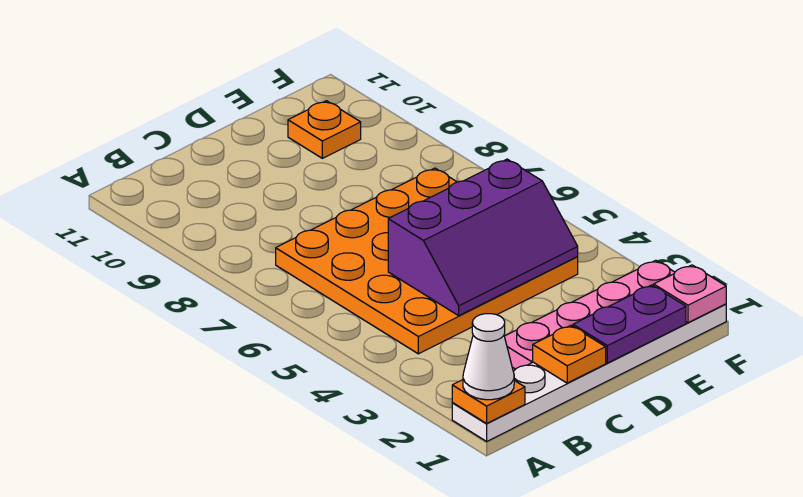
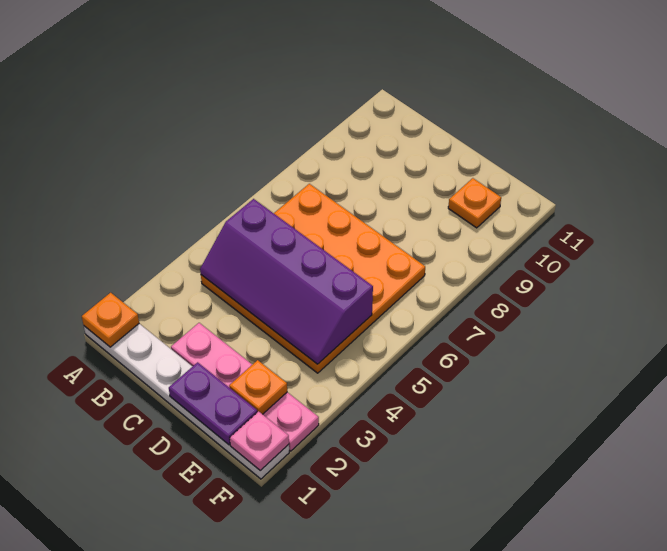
white cone A1 level 3 -> none
orange plate C1 level 2 -> orange plate E2 level 2
purple slope C4:E5 level 2 top 5 -> purple slope B4:E5 level 2 top 5

